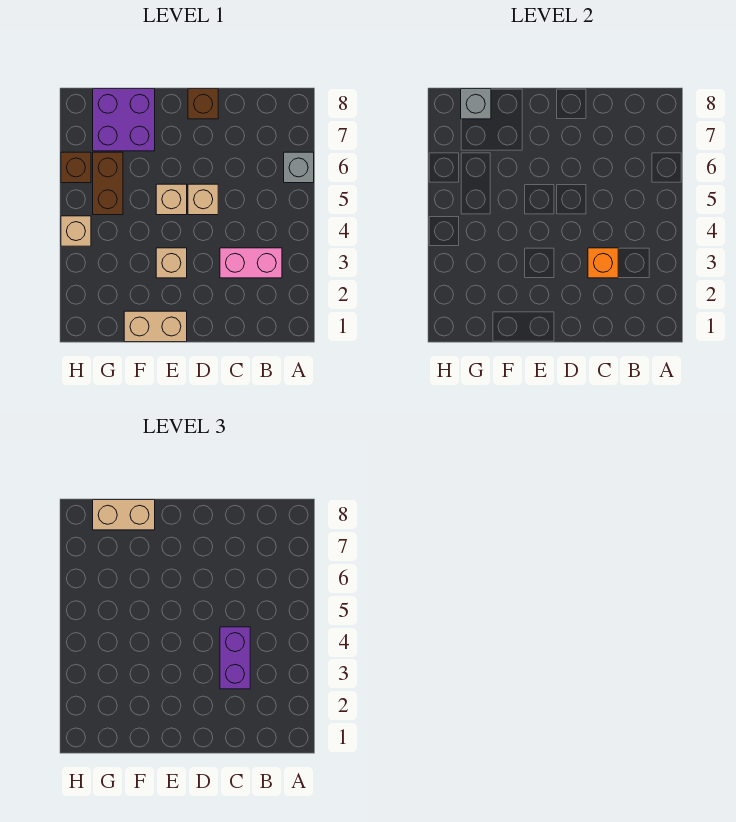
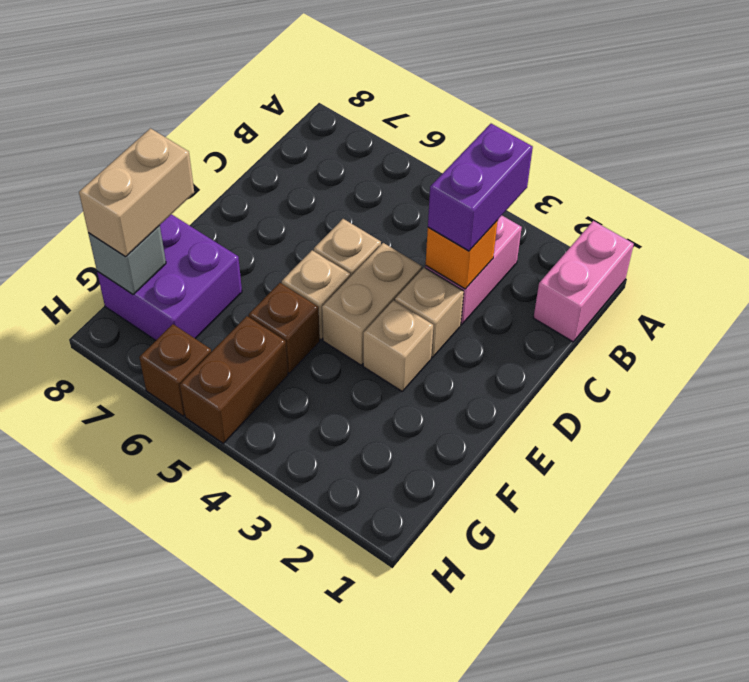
none -> pink brick A1:B1 level 1
grey brick A6 level 1 -> none
purple brick C3:C4 level 3 -> purple brick B3:C3 level 3
brown brick D8 level 1 -> brown brick F5 level 1
tan brick E1:F1 level 1 -> tan brick D4:E4 level 1
brown brick G5:G6 level 1 -> brown brick G5:H5 level 1
tan brick H4 level 1 -> tan brick D3 level 1

